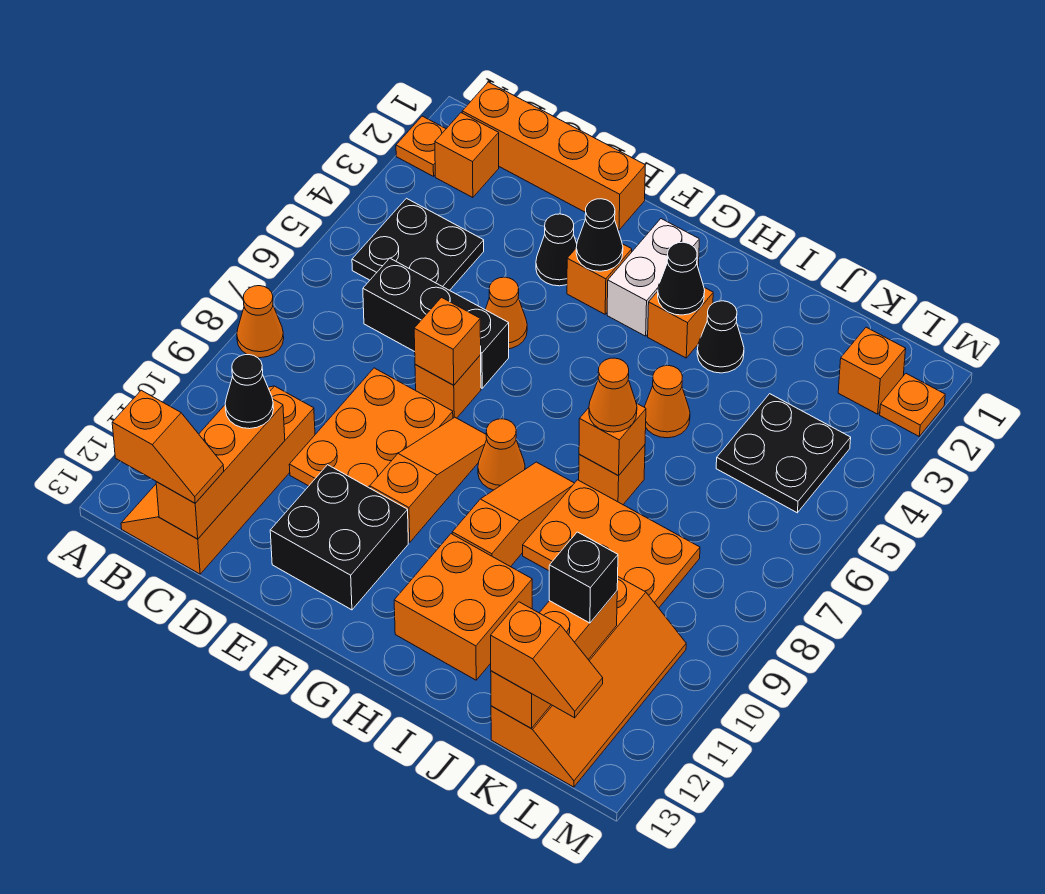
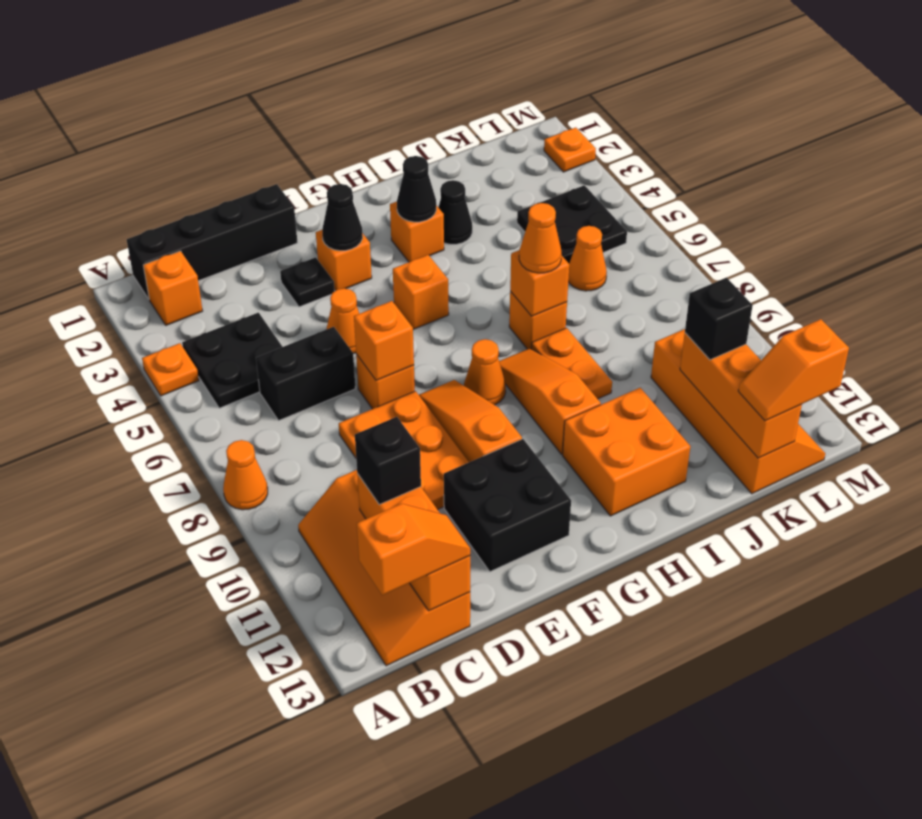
orange plate A2 level 1 -> orange plate A4 level 1
orange brick B1:E1 level 1 -> black brick B1:E1 level 1
black brick C6:E6 level 1 -> black brick C6:D6 level 1
black cone C11 level 3 -> black brick C11 level 3
black cone E3 level 1 -> black plate E3 level 1
white brick G2:G3 level 1 -> none
orange cone I5 level 1 -> orange cone K6 level 1
orange plate I8:K9 level 1 -> orange plate I8:I9 level 1
orange slope K13:L13 level 3 top K -> orange slope K13:L13 level 3 top L
orange brick L2 level 1 -> orange brick G5 level 1

